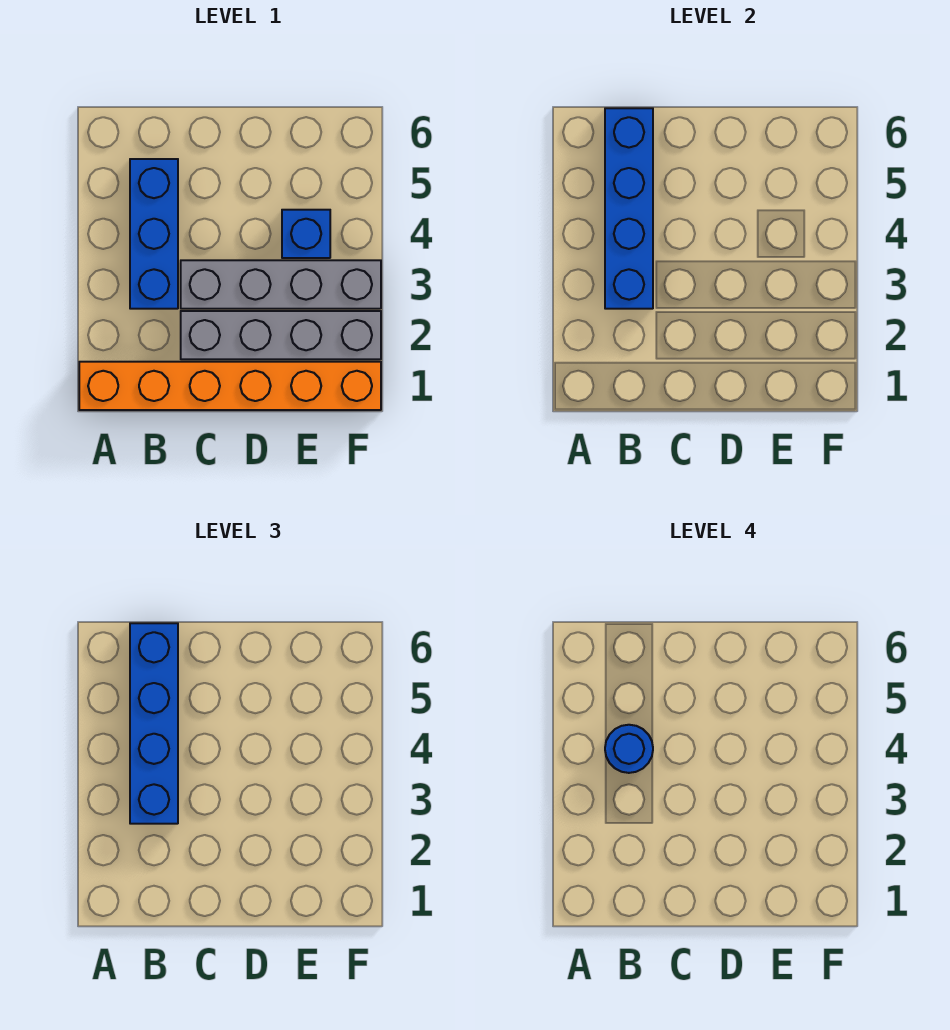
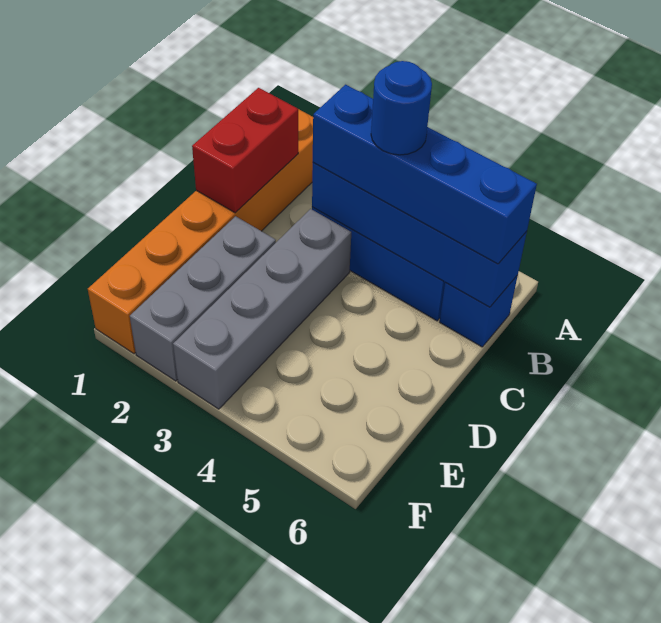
none -> red brick B1:C1 level 2
grey brick C2:F2 level 1 -> grey brick D2:F2 level 1
blue brick E4 level 1 -> blue brick B6 level 1

